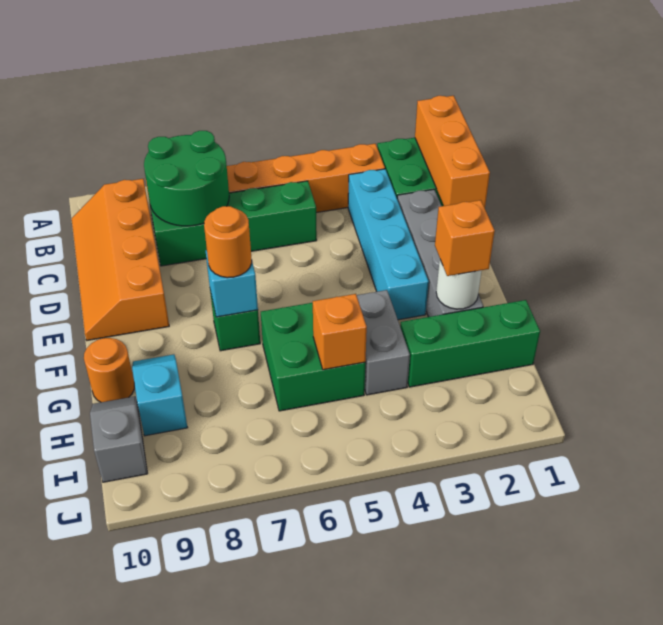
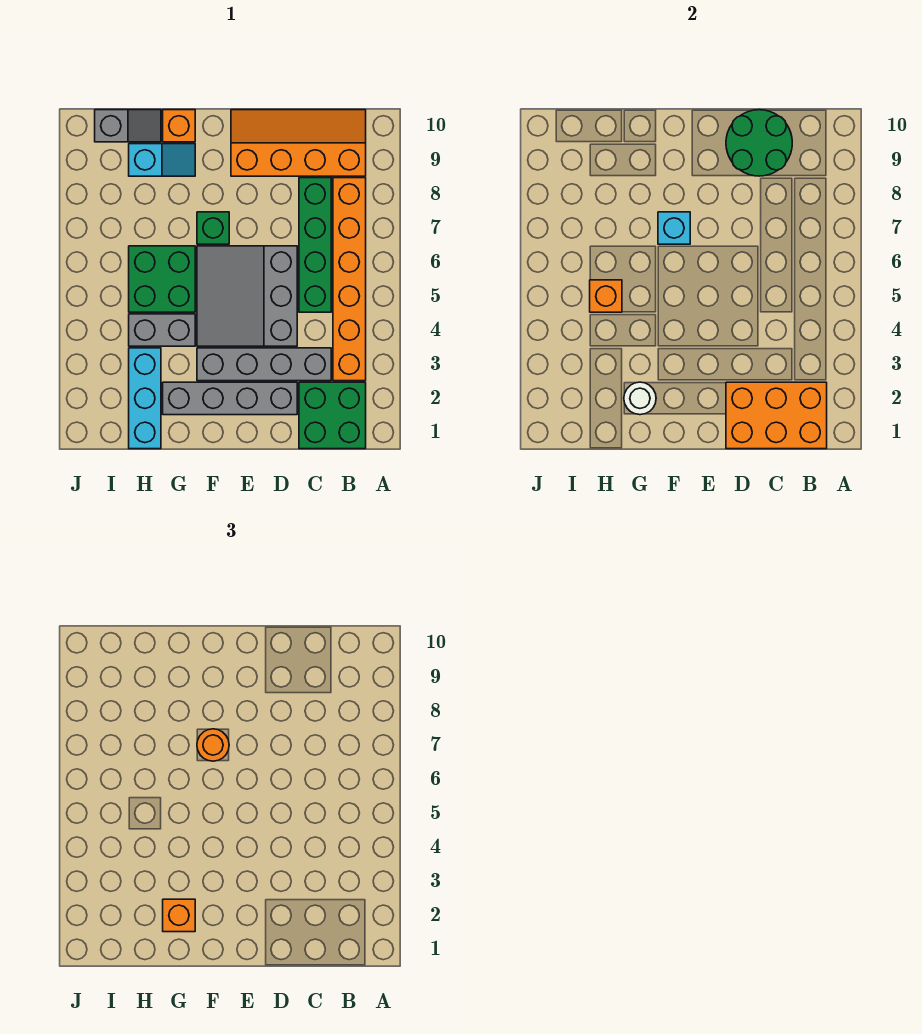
orange brick B1:D1 level 2 -> orange brick B1:D2 level 2
green round brick B7:C8 level 2 -> green round brick C9:D10 level 2
cyan brick C3:F3 level 1 -> grey brick C3:F3 level 1
none -> grey slope D4:F6 level 1 top D
orange round brick G10 level 1 -> orange brick G10 level 1
green brick H1:H3 level 1 -> cyan brick H1:H3 level 1

